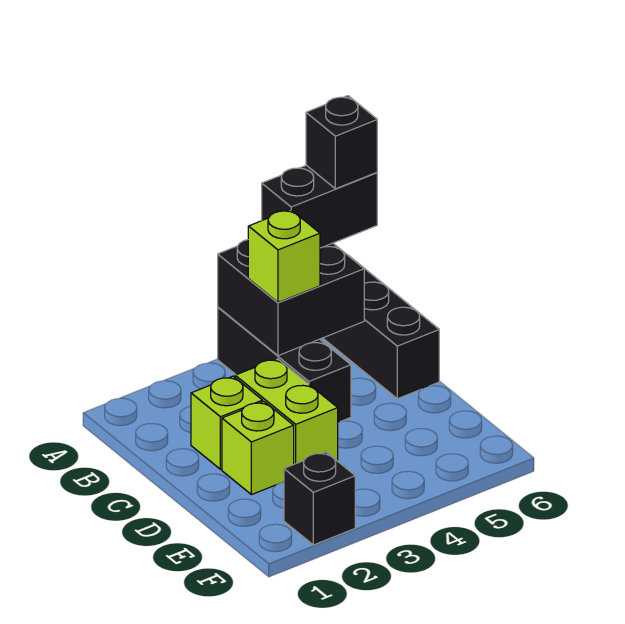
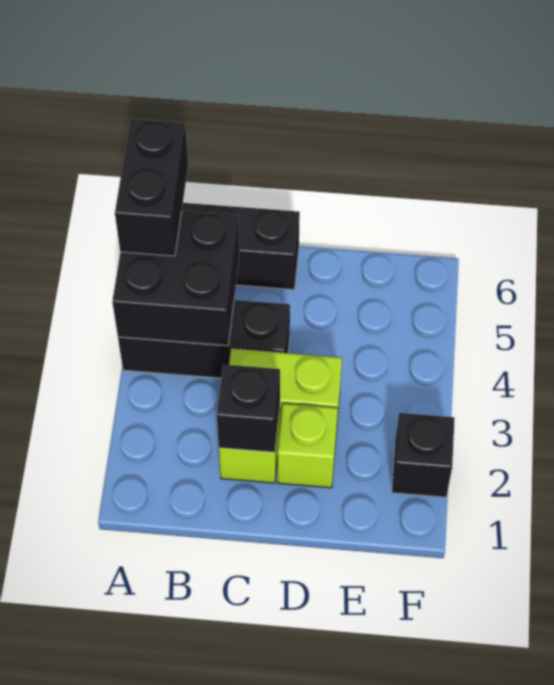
black brick A6 level 4 -> black brick C2 level 2
lime brick B4 level 3 -> none

